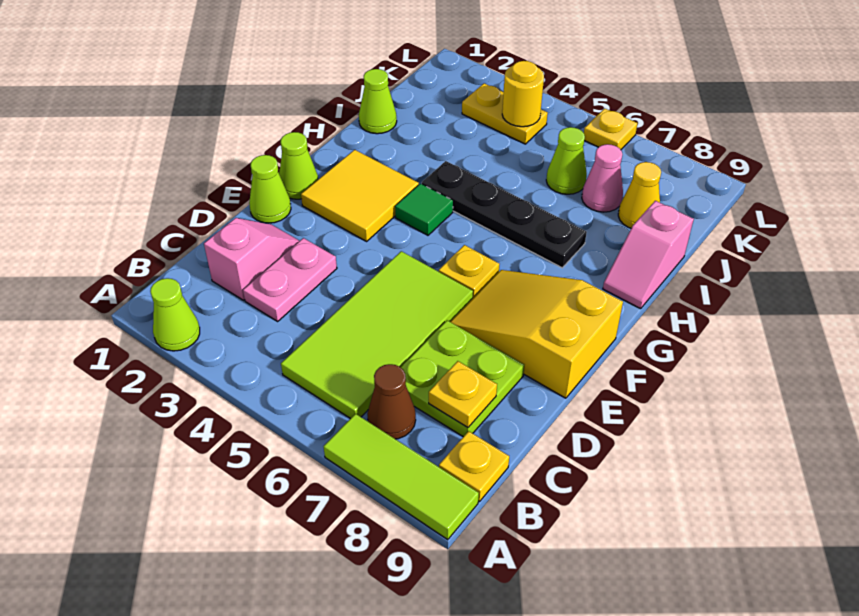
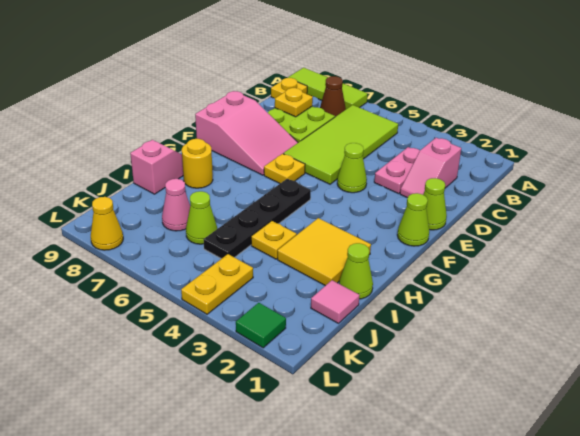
lime cone A2 level 1 -> lime cone E4 level 1
yellow slope E7:F9 level 1 top 9 -> pink slope E7:F9 level 1 top 9
yellow tile F2:G3 level 1 -> yellow tile H2:I3 level 1
green tile G4 level 1 -> green tile L2 level 1
black plate H4:H7 level 1 -> black plate G5:J5 level 1
none -> pink tile J1 level 1
yellow cone J8 level 1 -> yellow cone L8 level 1
yellow plate K3:K4 level 1 -> yellow plate K4:L4 level 1
yellow round brick K4 level 2 -> yellow round brick H8 level 1
yellow plate L6 level 1 -> yellow plate I4 level 1

